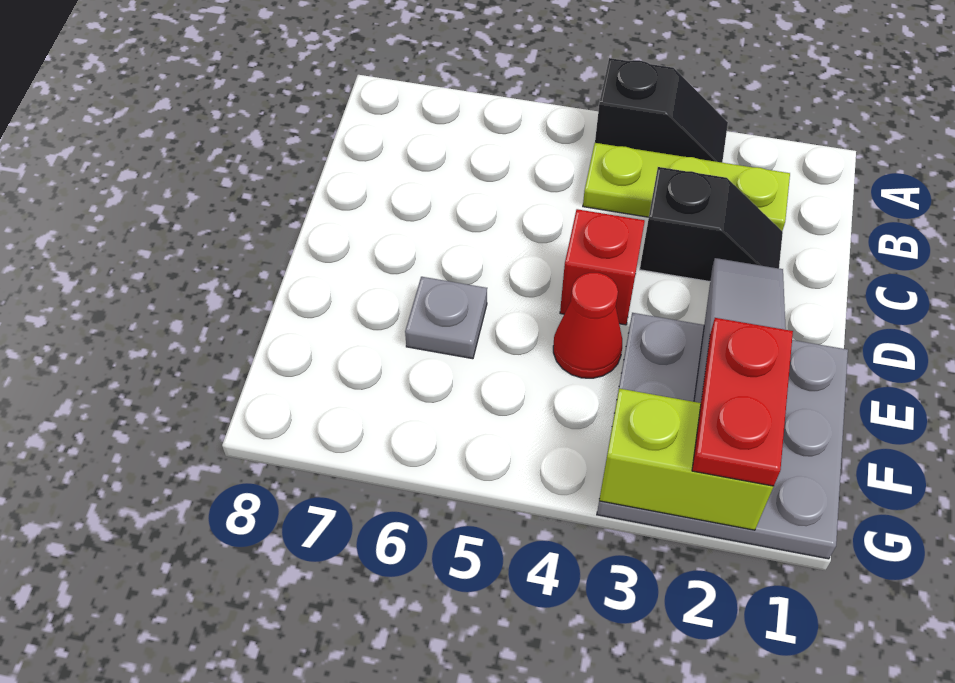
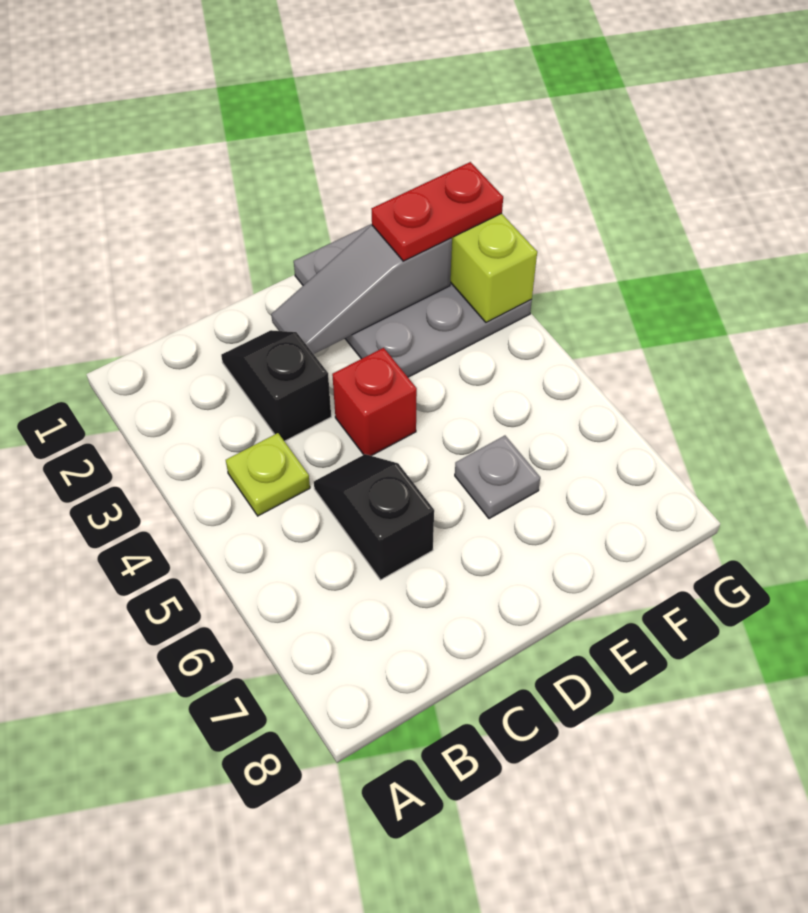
black slope A3:A4 level 1 top 4 -> black slope C5:C6 level 1 top 6
lime plate B2:B4 level 1 -> lime plate B4 level 1
red cone E4 level 1 -> none

